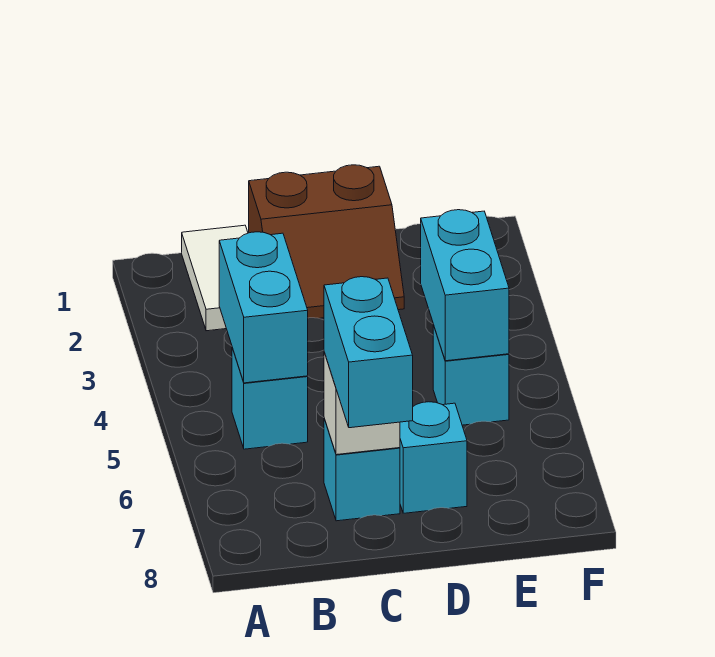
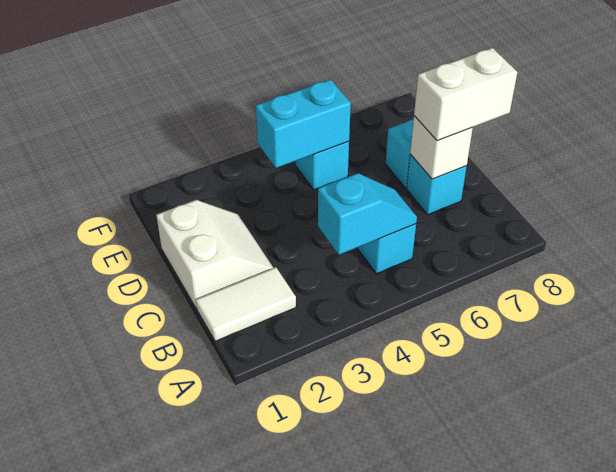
cyan brick B4:B5 level 2 -> cyan slope B4:B5 level 2 top 4
brown slope C1:D2 level 1 top 1 -> white slope C1:D2 level 1 top 1
cyan brick C7:C8 level 3 -> white brick C7:C8 level 3

